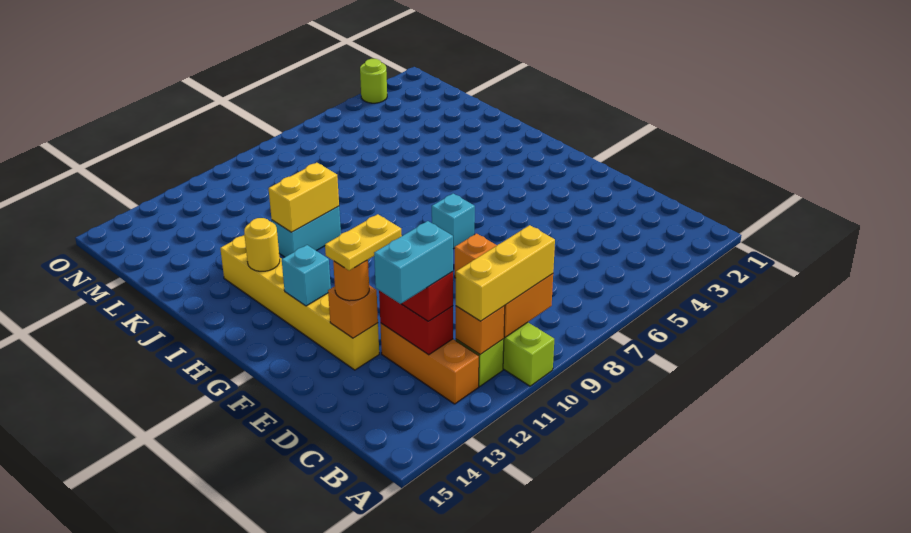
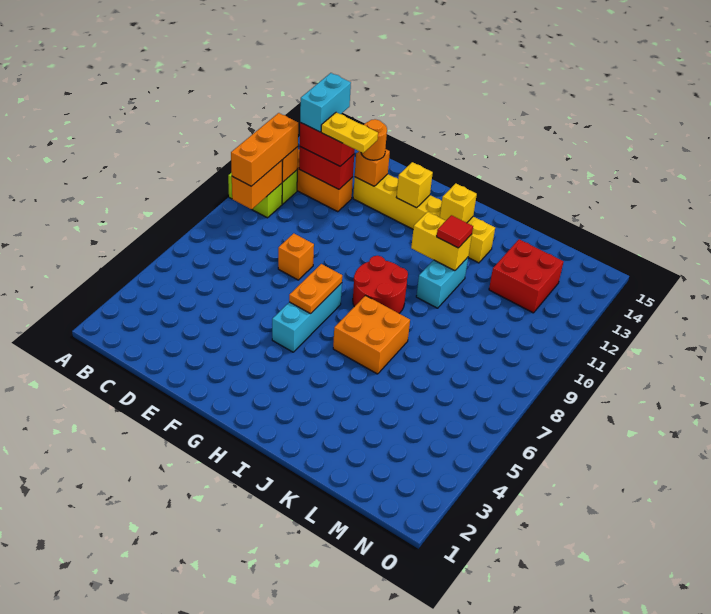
yellow brick B9:B11 level 3 -> orange brick B9:B11 level 3
yellow plate E12:E13 level 4 -> yellow plate D12:E12 level 4
none -> orange plate G6:G7 level 2
cyan brick G7 level 1 -> cyan brick G5:G7 level 1
cyan brick G13 level 2 -> yellow brick G13 level 2
none -> red round brick H8:I9 level 1
none -> orange brick I6:J7 level 1
yellow round brick I13 level 2 -> yellow brick I13 level 2
yellow brick J10:J11 level 2 -> yellow brick I11:J11 level 2
none -> red tile J11 level 3
none -> red brick L12:M13 level 1
lime round brick O3 level 1 -> none

